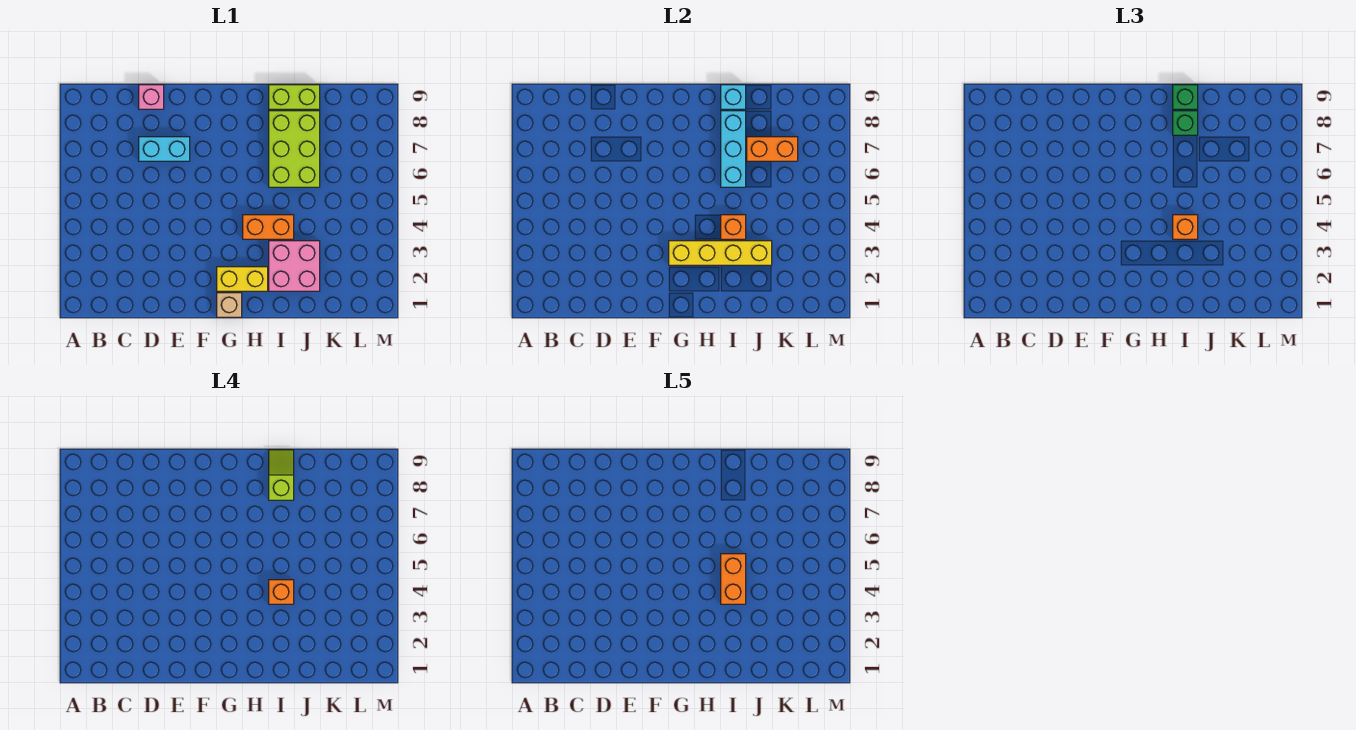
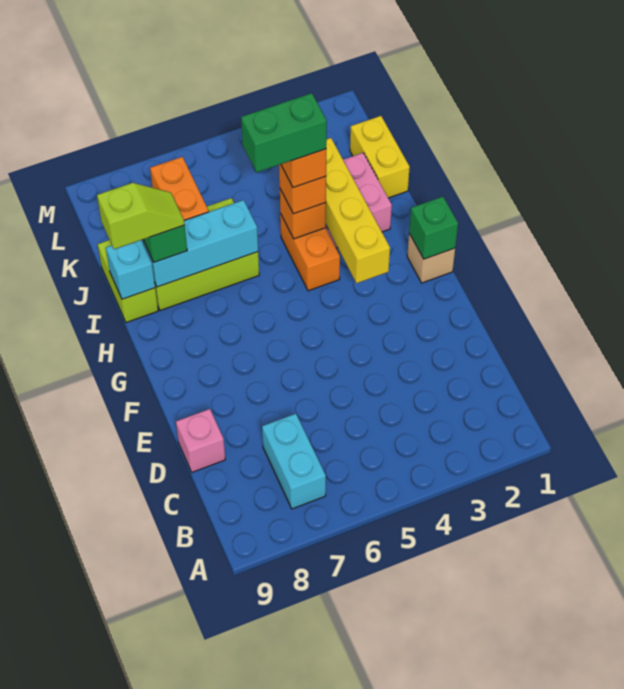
cyan brick D7:E7 level 1 -> cyan brick B7:C7 level 1
yellow brick G2:H2 level 1 -> yellow brick J1:K1 level 1
orange brick I4:I5 level 5 -> green brick I4:I5 level 5
lime slope I8:I9 level 4 top 8 -> lime slope I8:I9 level 4 top 9
green brick I9 level 3 -> green brick G1 level 2

